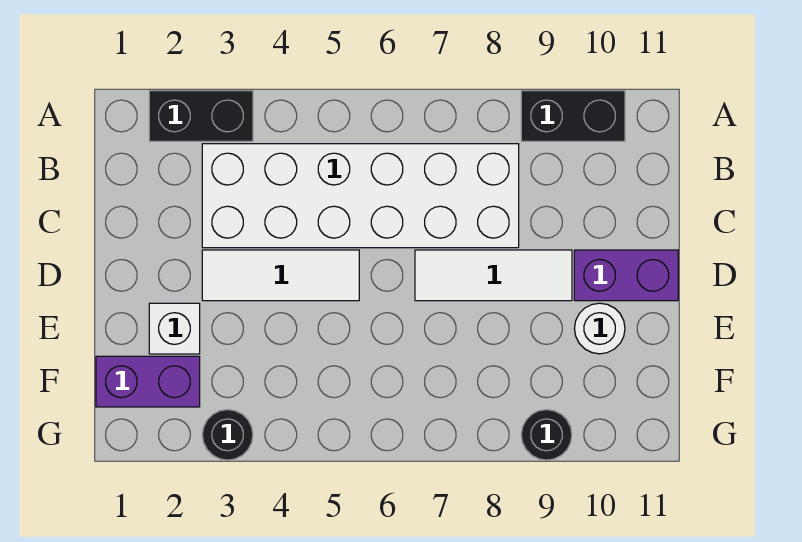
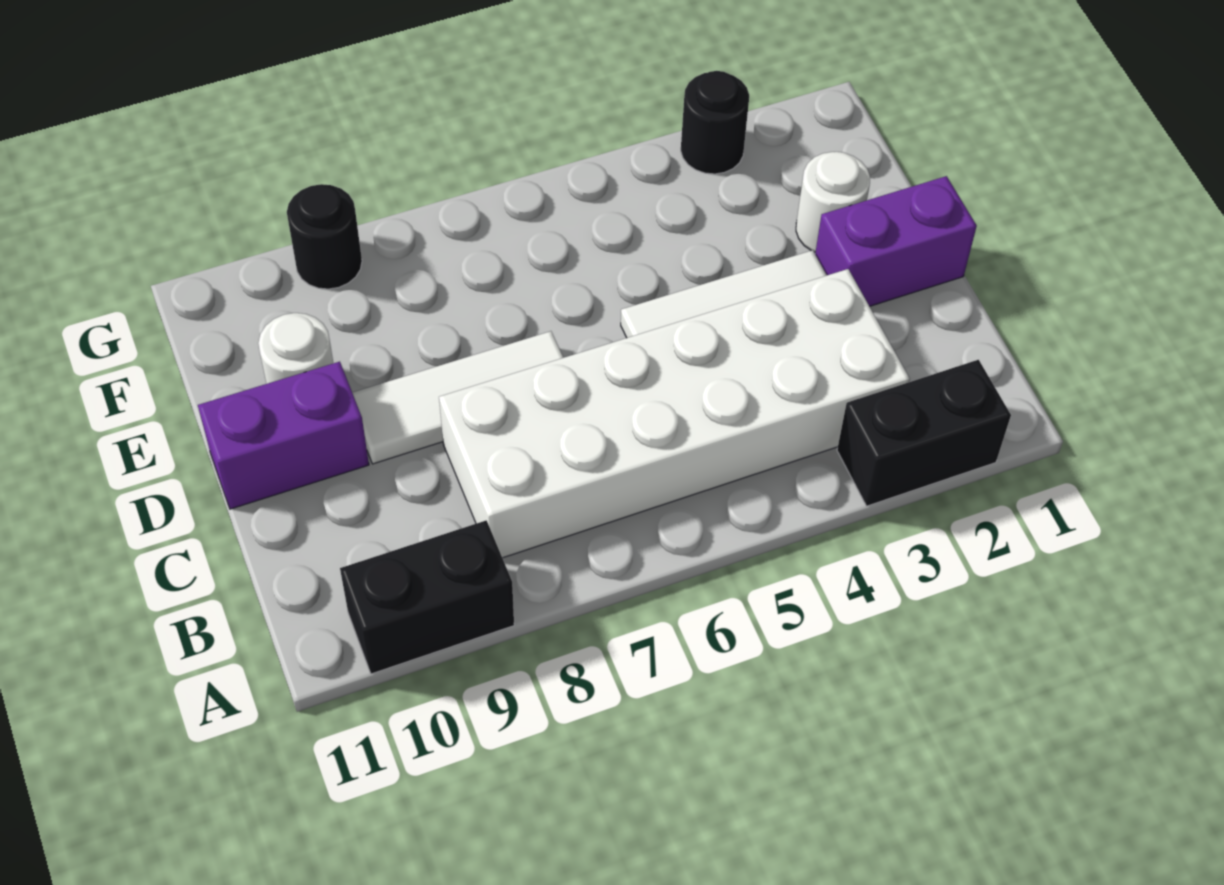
white brick E2 level 1 -> white round brick E2 level 1
purple brick F1:F2 level 1 -> purple brick D1:D2 level 1

